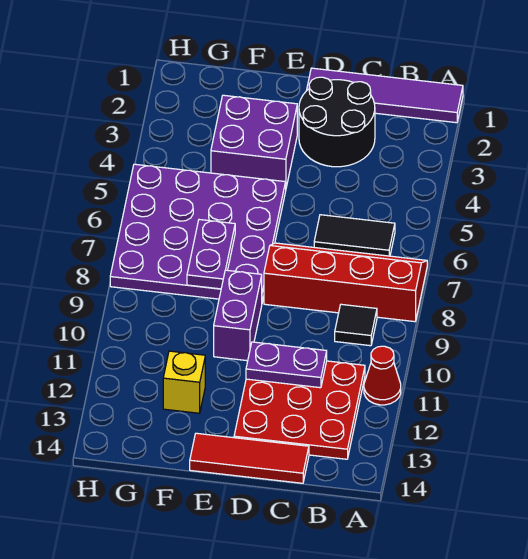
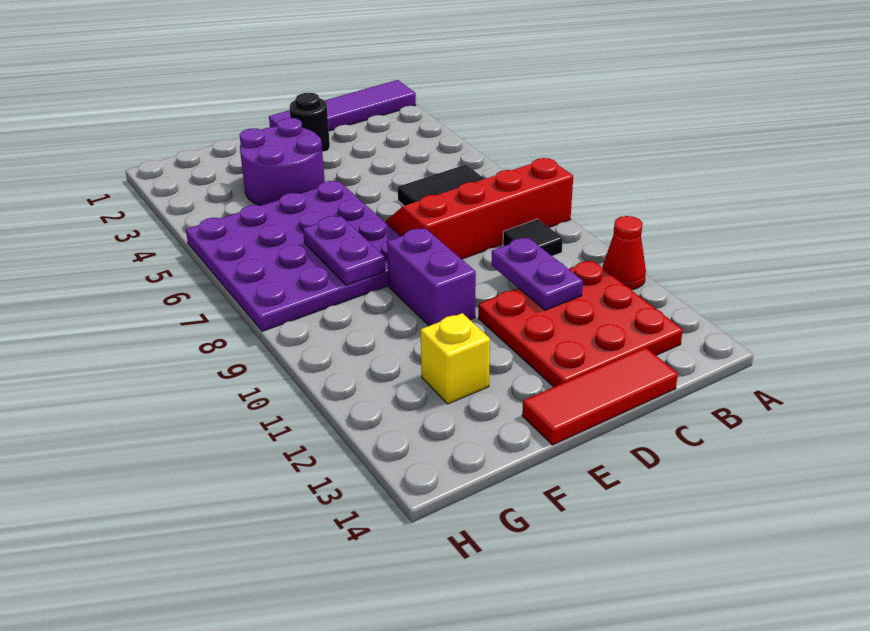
black round brick C2:D3 level 1 -> black round brick D2 level 1
purple plate C11:D11 level 2 -> purple plate C10:C11 level 2
purple brick E3:F4 level 1 -> purple round brick E3:F4 level 1

